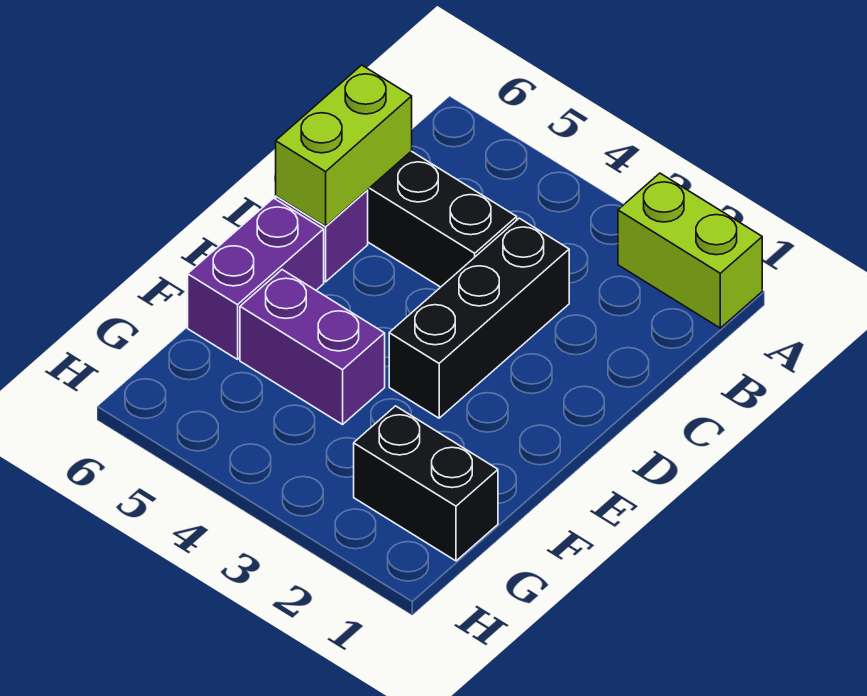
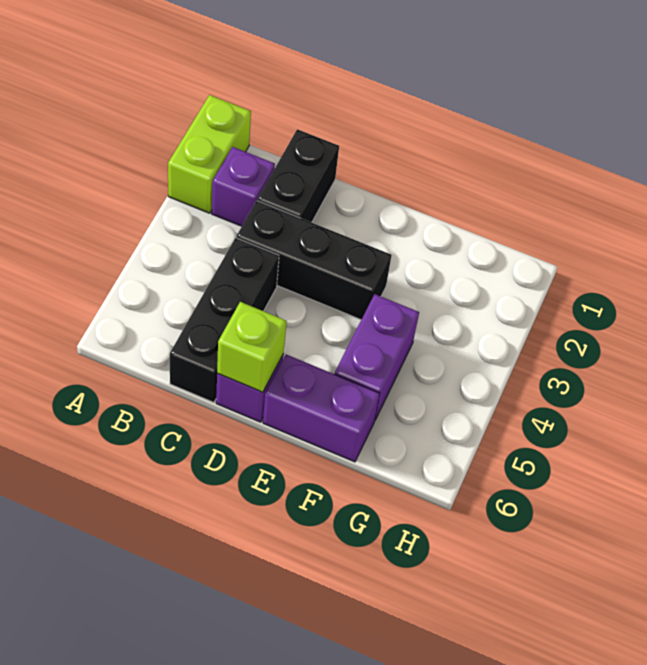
none -> purple brick B2 level 1
lime brick C6:D6 level 2 -> lime brick D6 level 2
black brick G1:G2 level 1 -> black brick C1:C2 level 1

